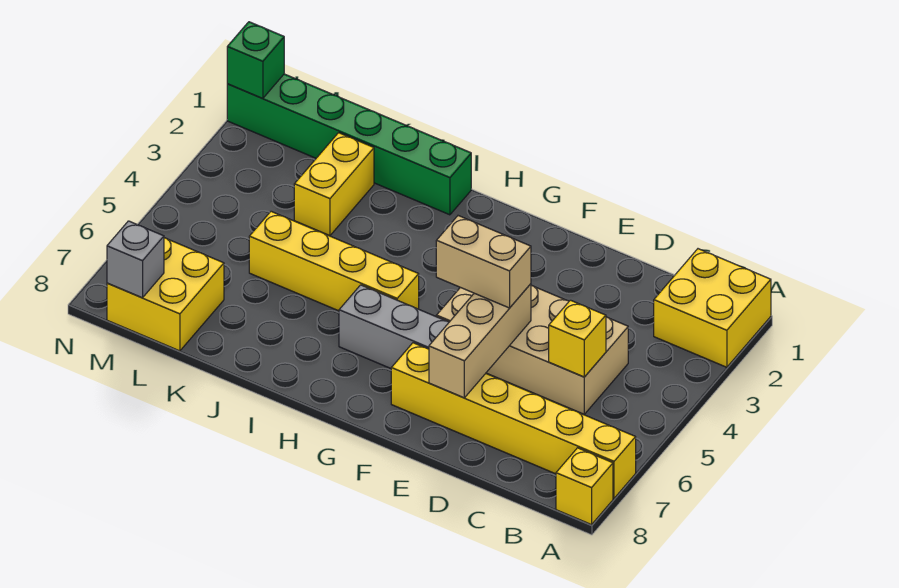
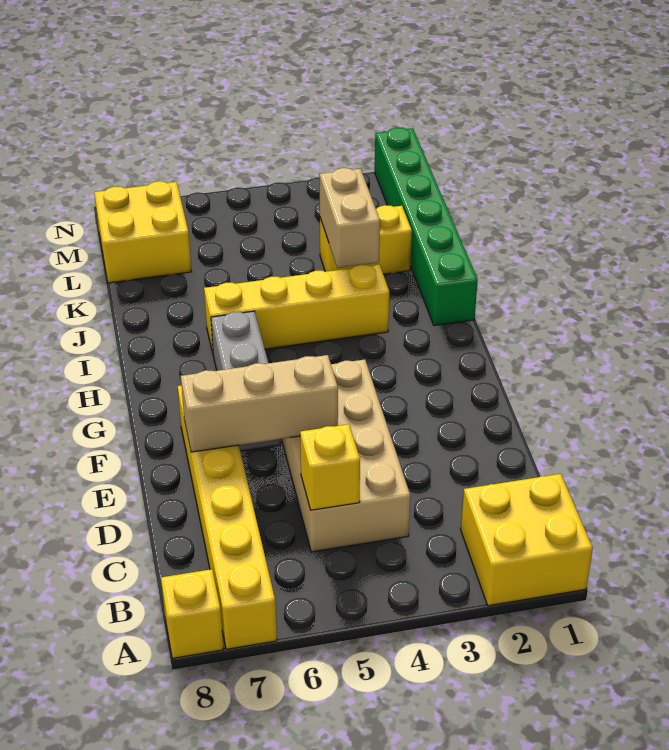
tan brick E5:F5 level 3 -> tan brick J3:K3 level 2
yellow brick H5:K5 level 1 -> yellow brick I3:I6 level 1
grey brick M8 level 2 -> none
green brick N1 level 2 -> none

